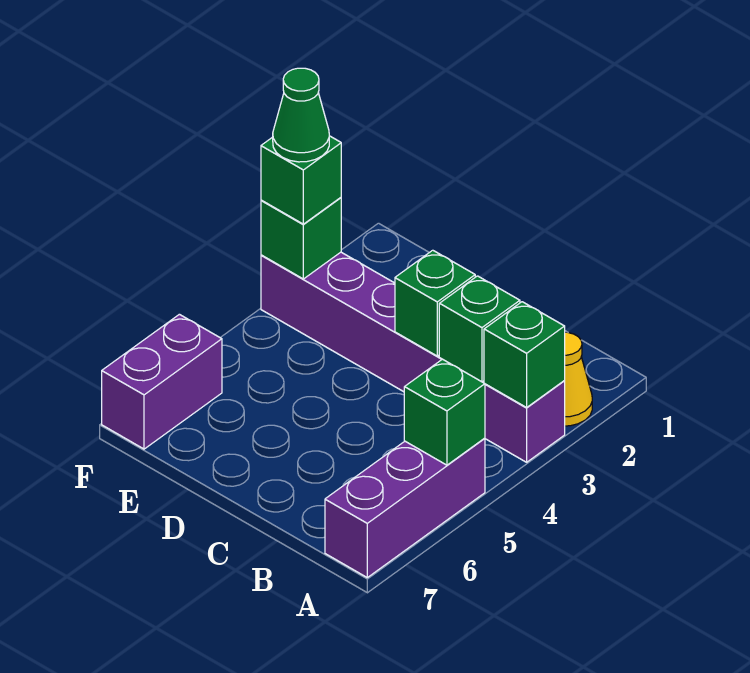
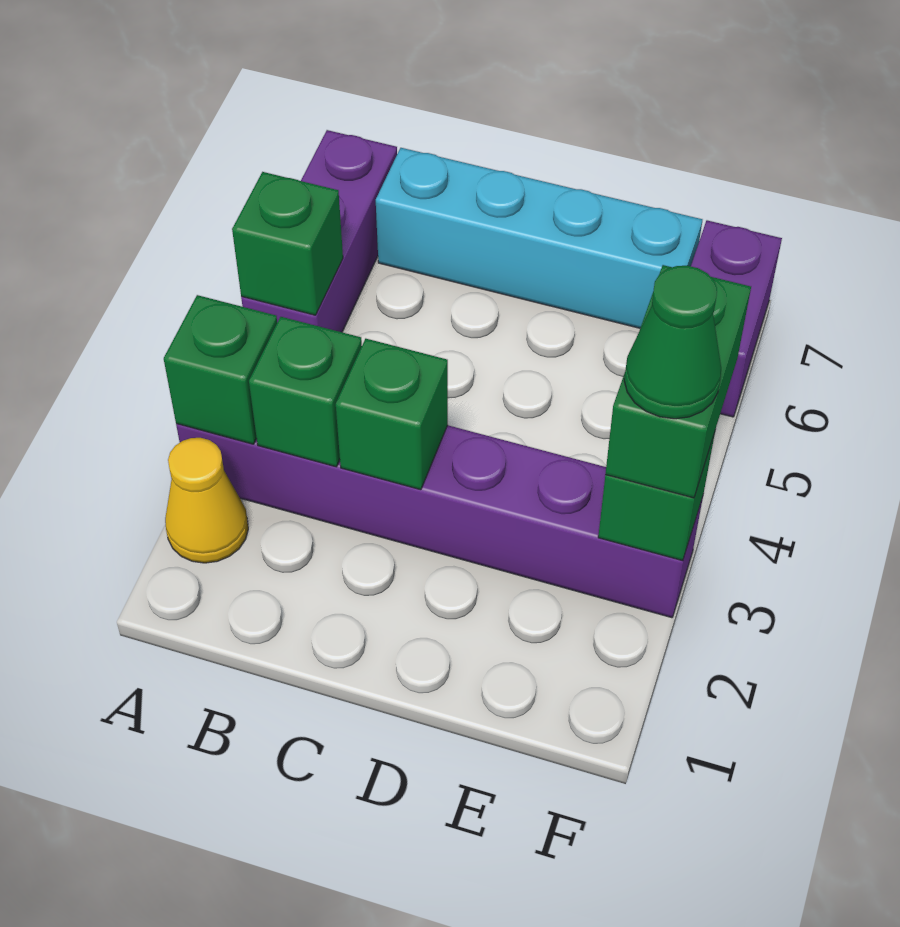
none -> cyan brick B7:E7 level 1
green brick F3 level 3 -> green brick F3:F4 level 3

